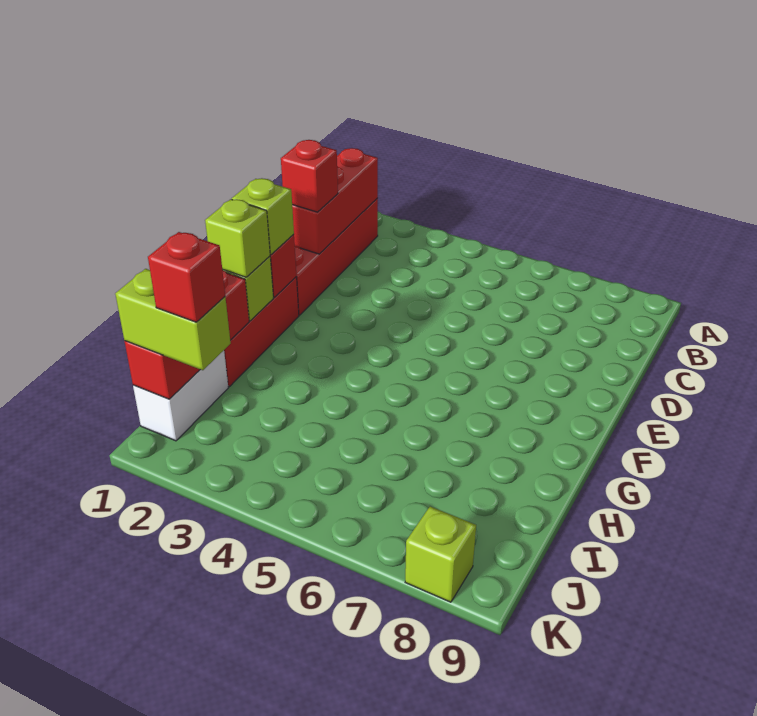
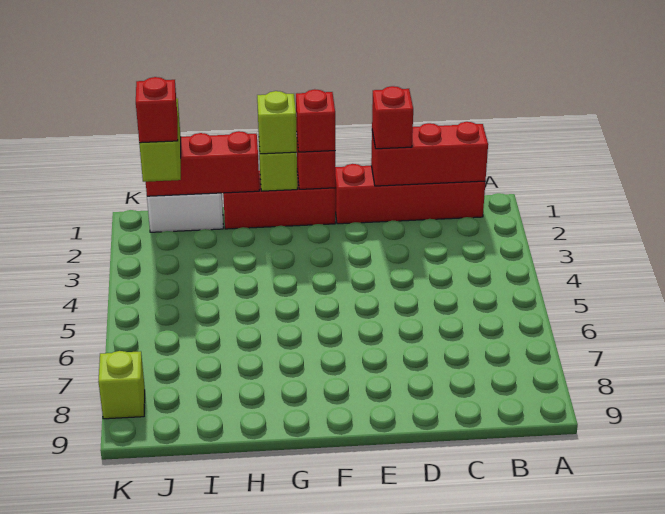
lime brick F1 level 3 -> red brick F1 level 3

